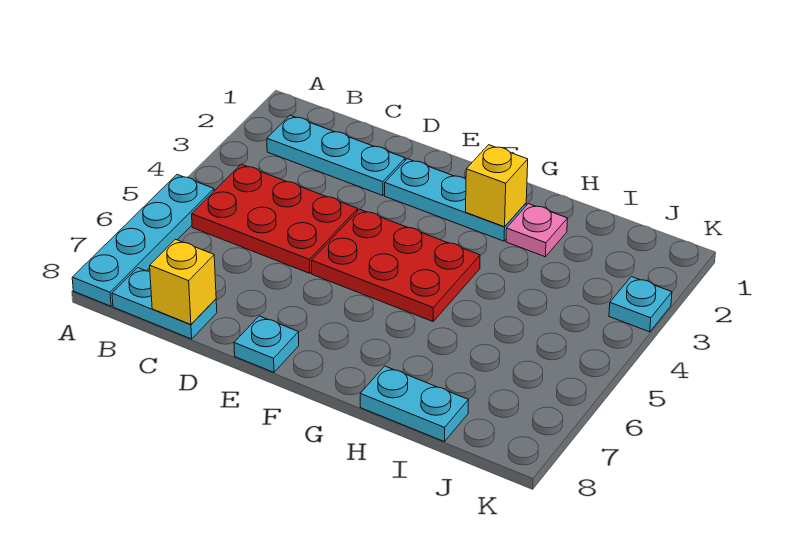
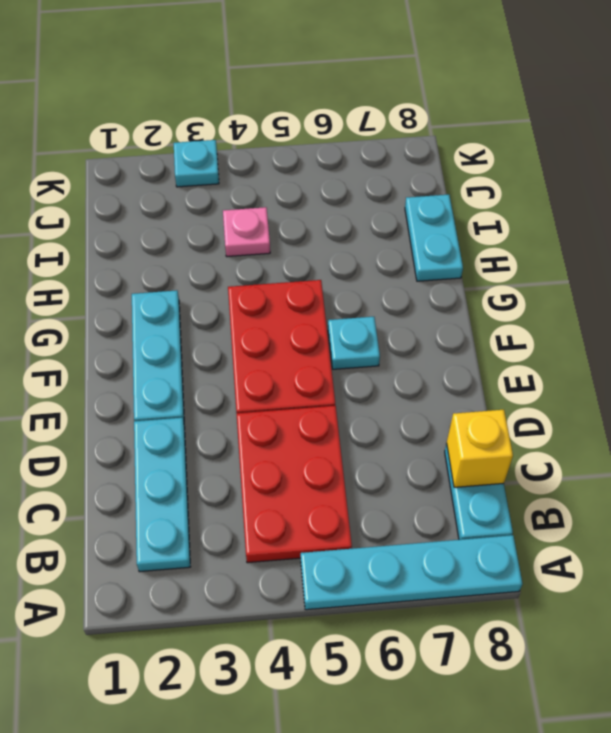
cyan plate E8 level 1 -> cyan plate F6 level 1
yellow brick G2 level 2 -> none
pink plate H2 level 1 -> pink plate I4 level 1

